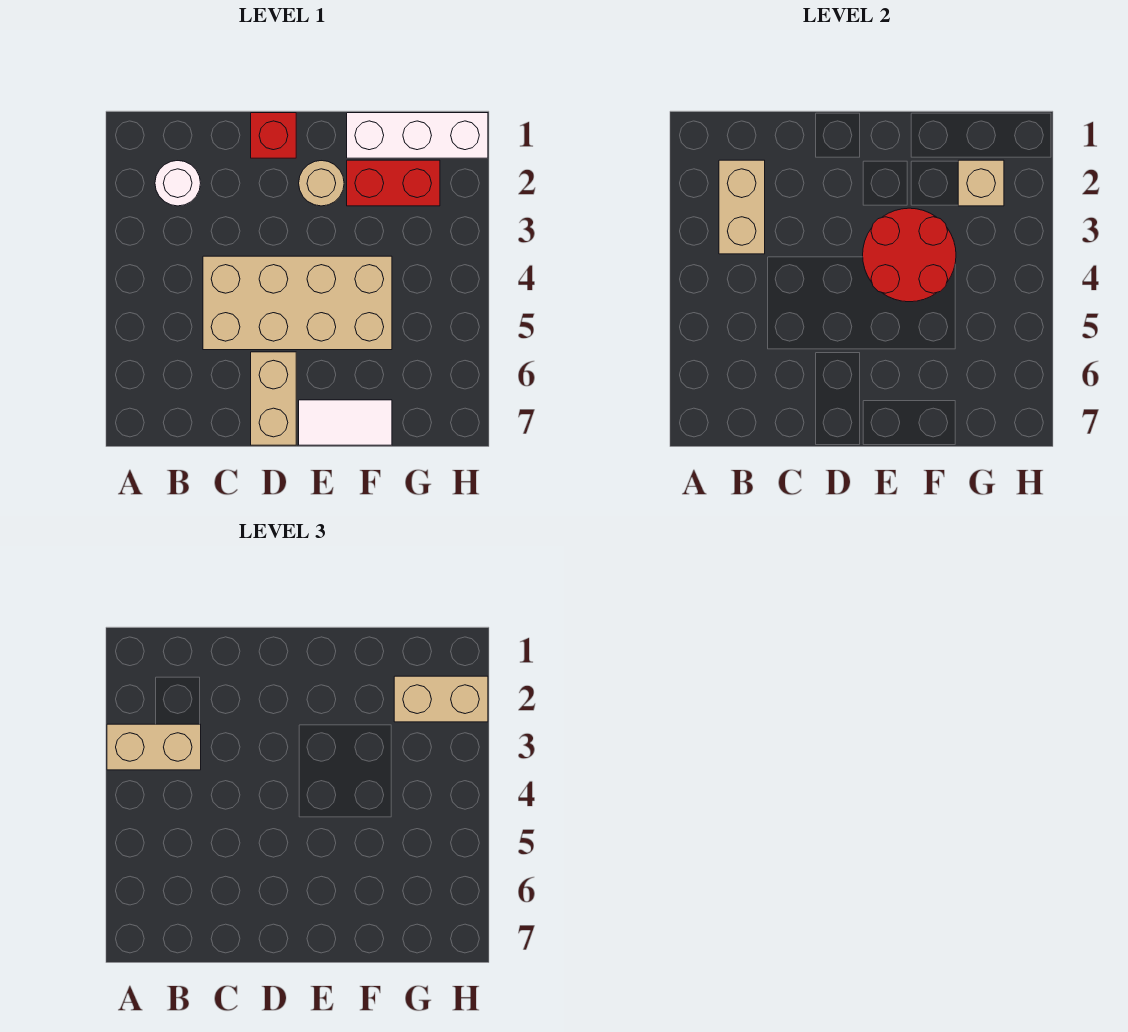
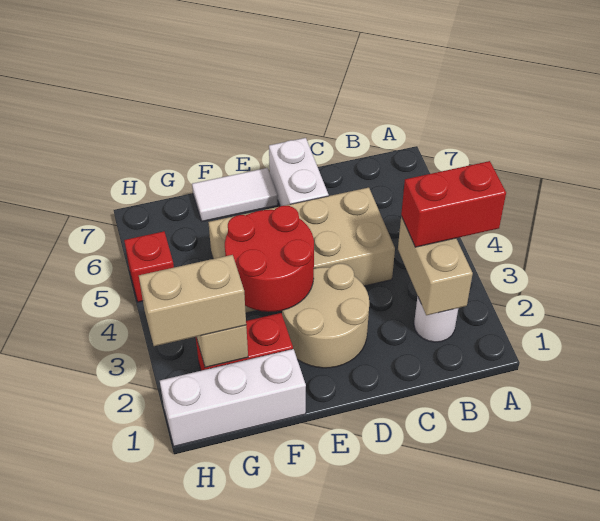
tan brick A3:B3 level 3 -> red brick A3:B3 level 3
red brick D1 level 1 -> red brick H5 level 1
tan brick D6:D7 level 1 -> white brick D6:D7 level 1
tan round brick E2 level 1 -> tan round brick D2:E3 level 1

